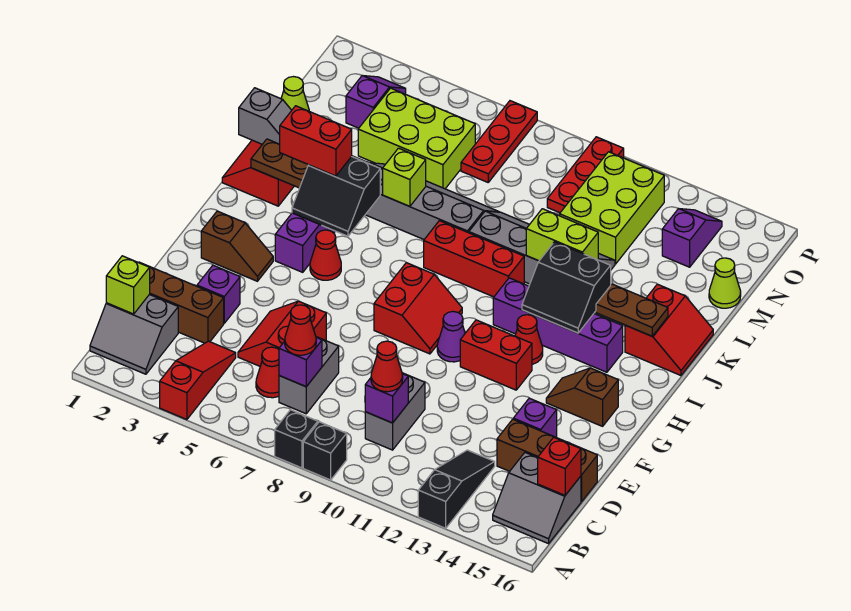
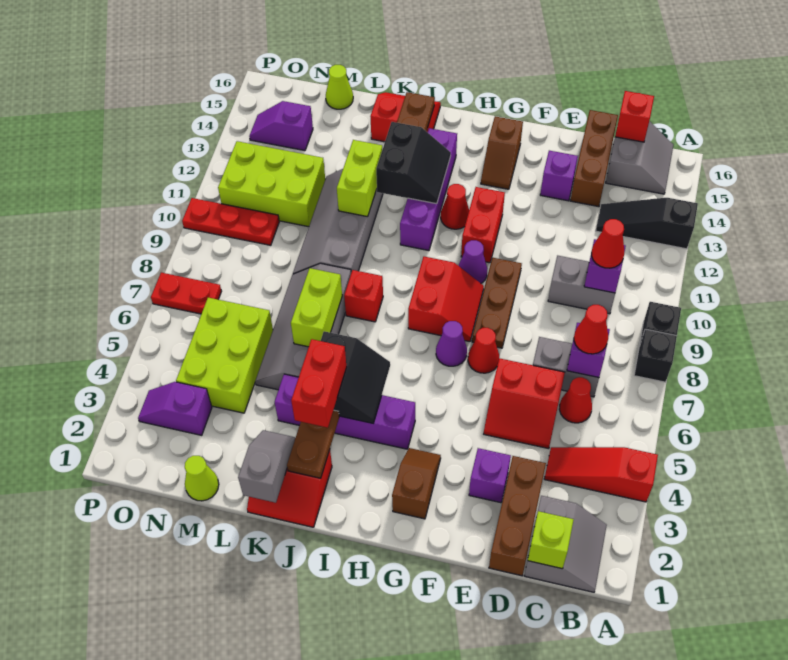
none -> brown plate F8:F10 level 1
none -> purple cone G7 level 1
red slope G8:H9 level 1 top 8 -> red slope G8:H9 level 1 top H
red cone H5 level 1 -> red cone F7 level 1
red brick J8:J10 level 1 -> red brick J8 level 1
lime brick K6 level 2 -> lime brick K6:K7 level 2
red plate N7:P7 level 1 -> red plate O7:P7 level 1

